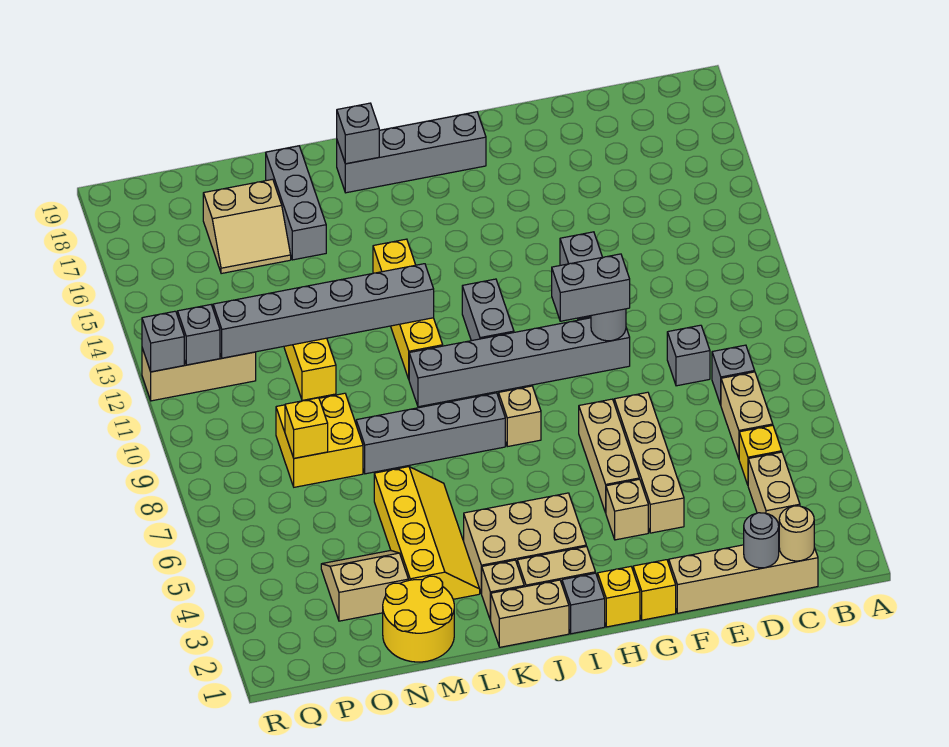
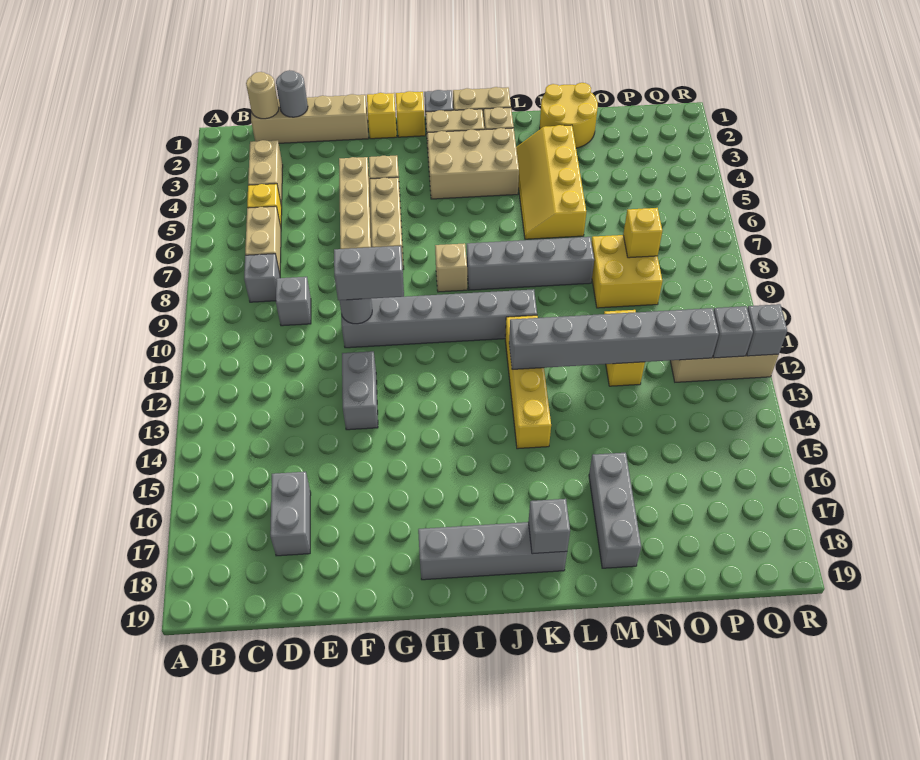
grey brick I11:I12 level 1 -> grey brick D16:D17 level 1
tan slope N3:O4 level 1 top 3 -> none
tan slope N16:O17 level 1 top 17 -> none

